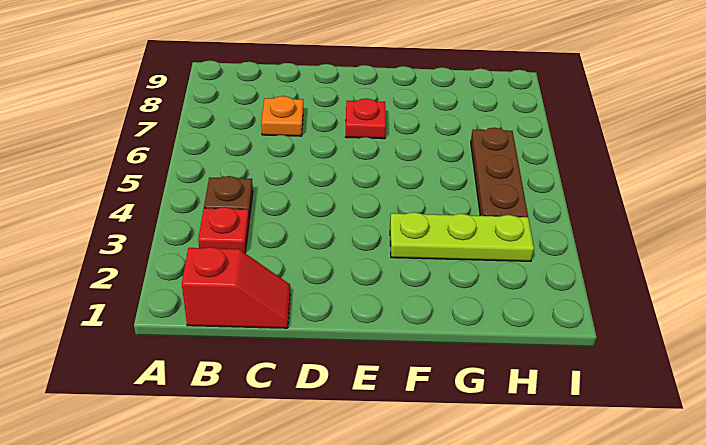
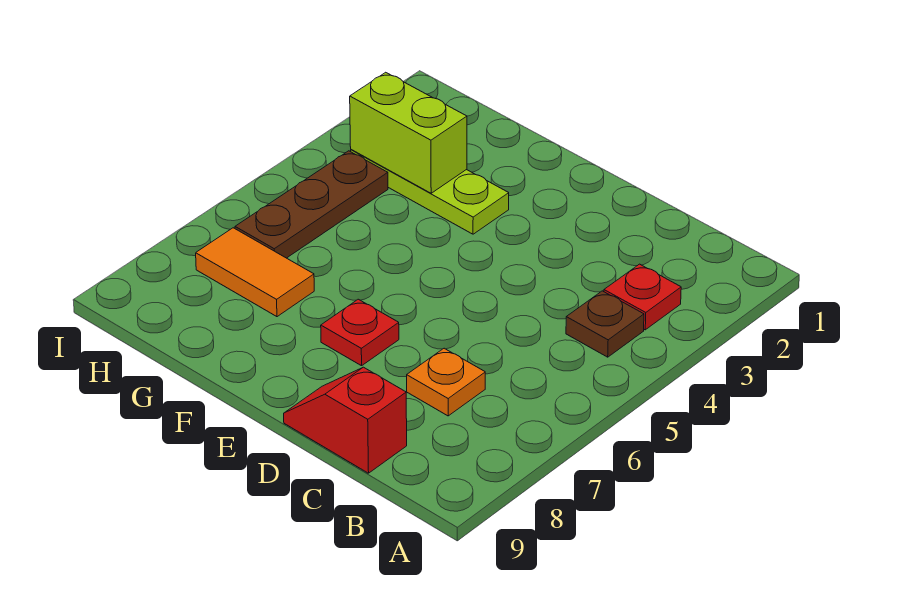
red slope B1:C1 level 1 top B -> red slope C9:D9 level 1 top C
none -> lime brick G3:H3 level 2
none -> orange tile G7:H7 level 1

